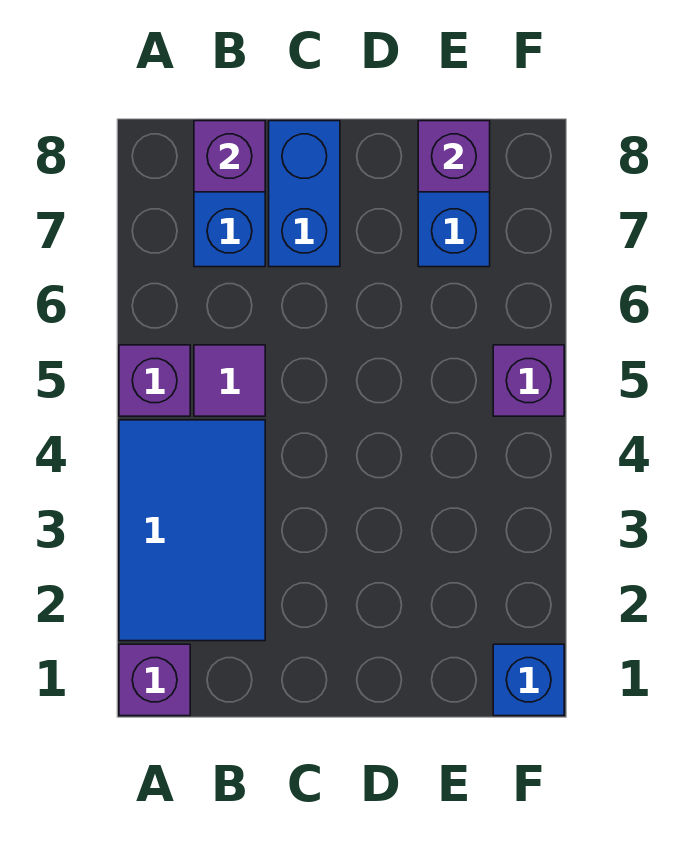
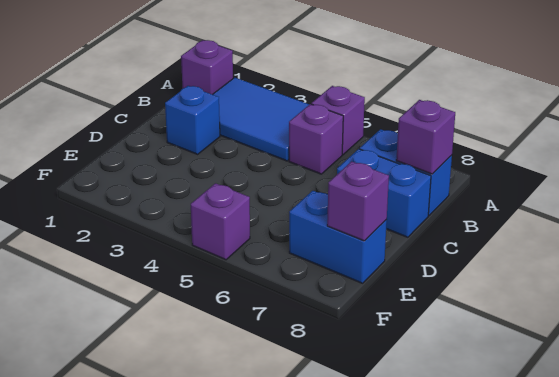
purple tile B5 level 1 -> purple brick B5 level 1
blue brick F1 level 1 -> blue brick C2 level 1

